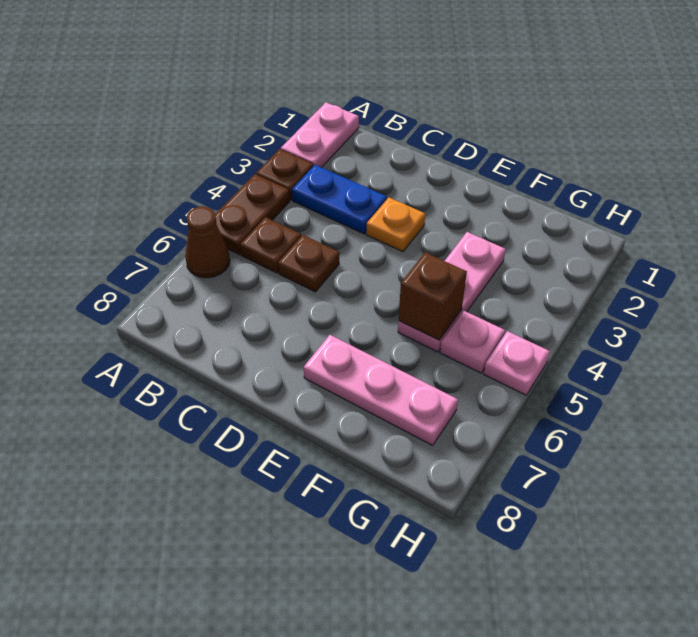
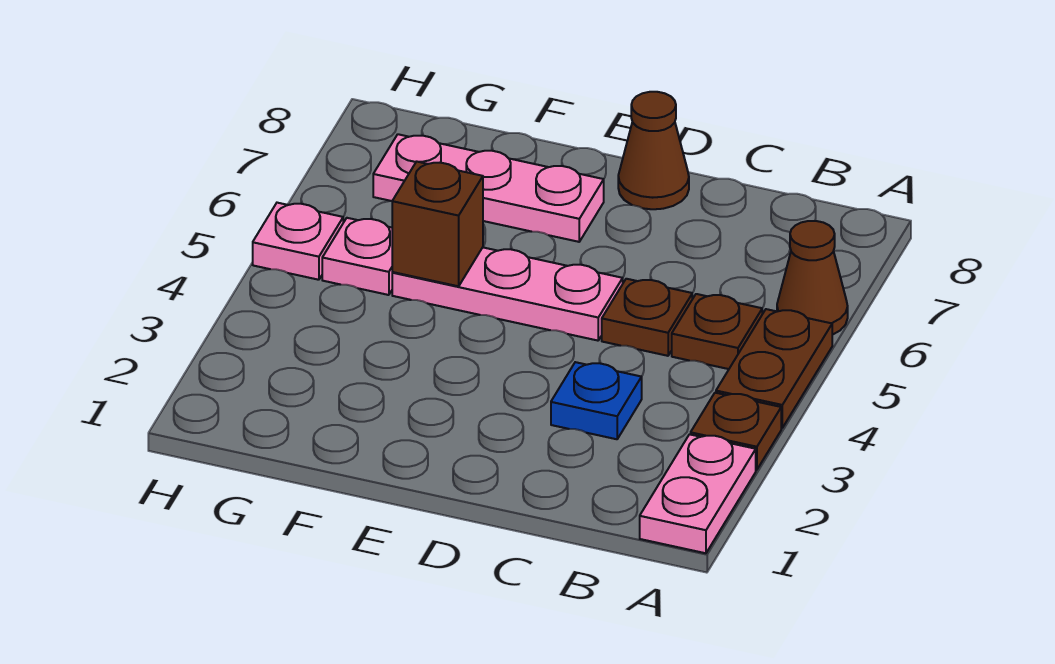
blue plate B3:C3 level 1 -> blue plate C3 level 1
orange plate D3 level 1 -> none
none -> brown cone D8 level 1
pink plate F3:F5 level 1 -> pink plate D5:F5 level 1

